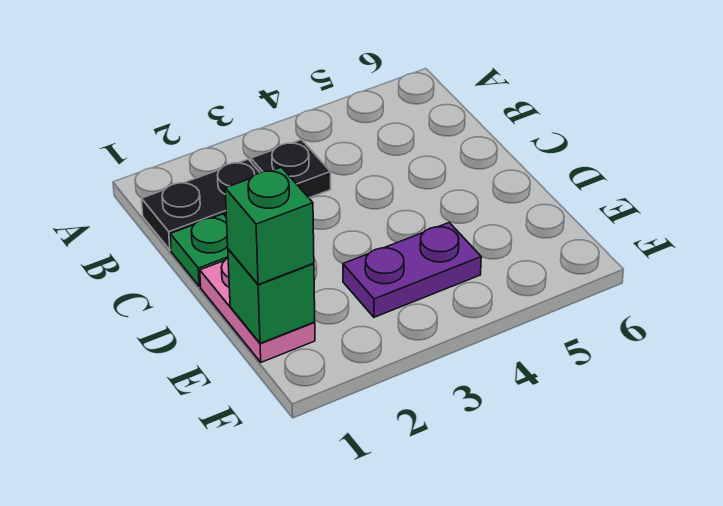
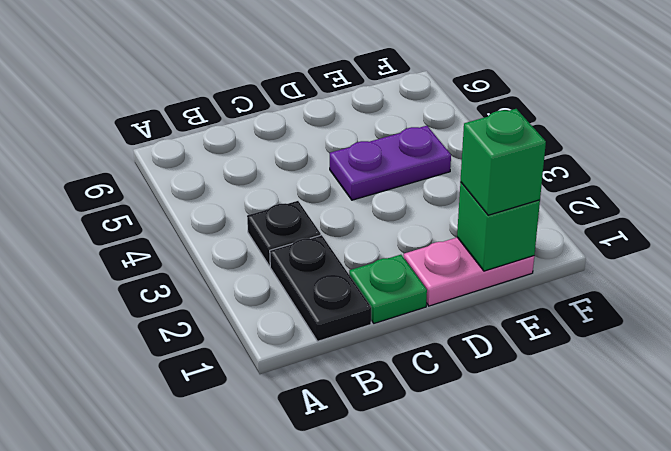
purple plate E3:E4 level 1 -> purple plate D4:E4 level 1

